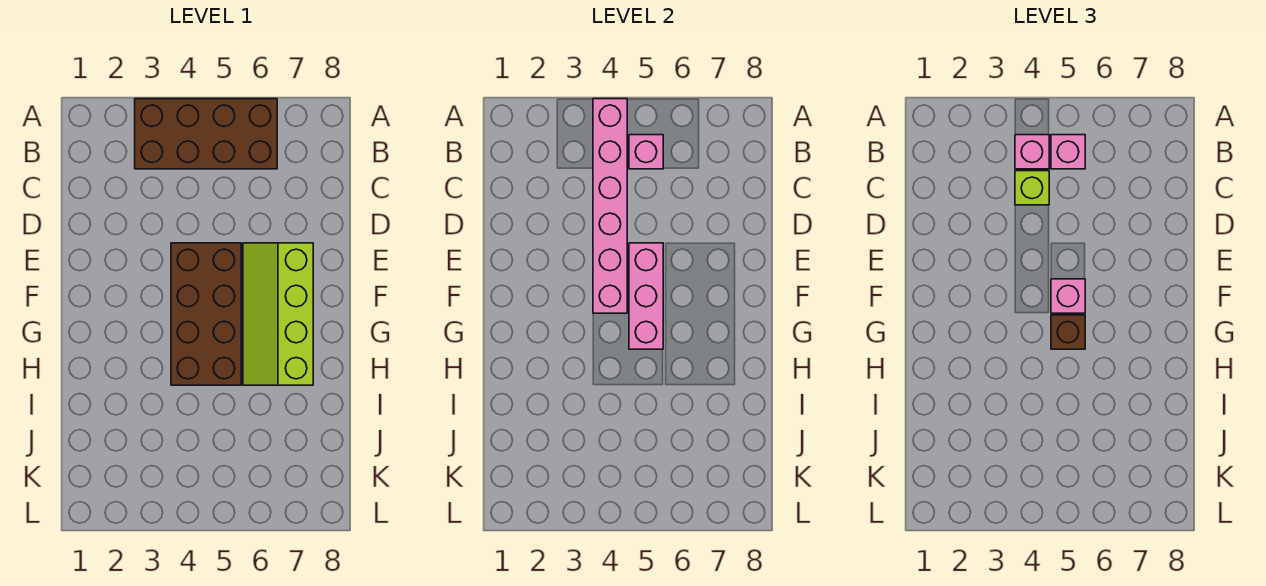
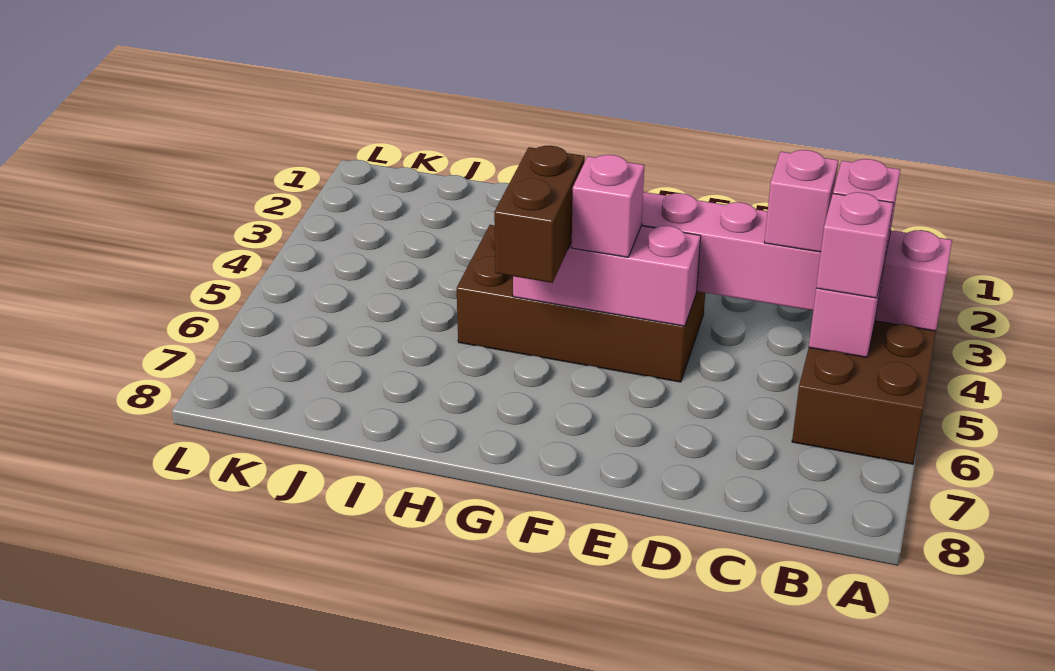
lime brick C4 level 3 -> pink brick C4 level 3
lime slope E6:H7 level 1 top 7 -> none
brown brick G5 level 3 -> brown brick G5:G6 level 3

